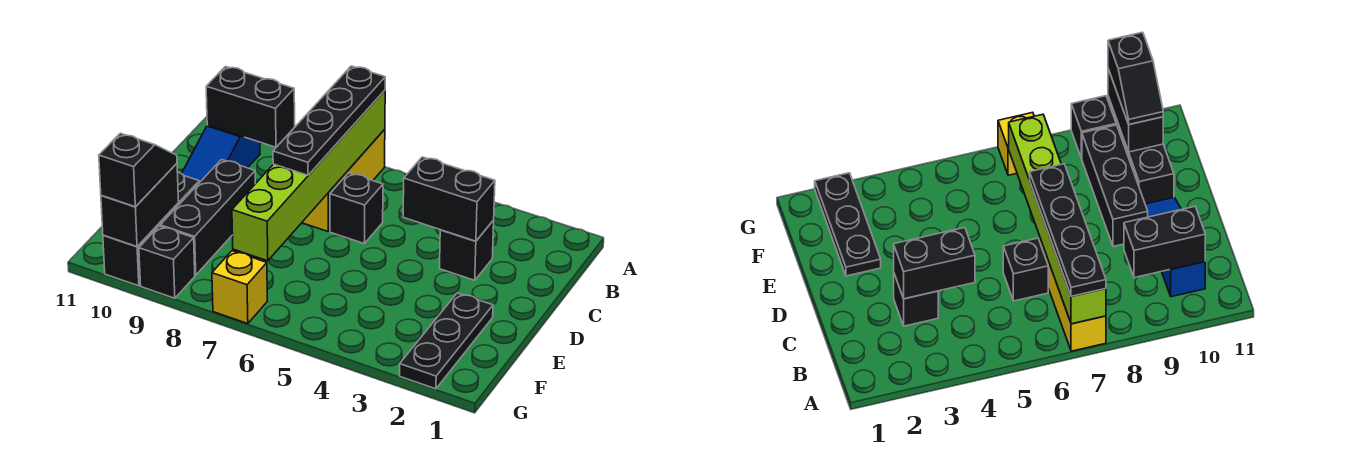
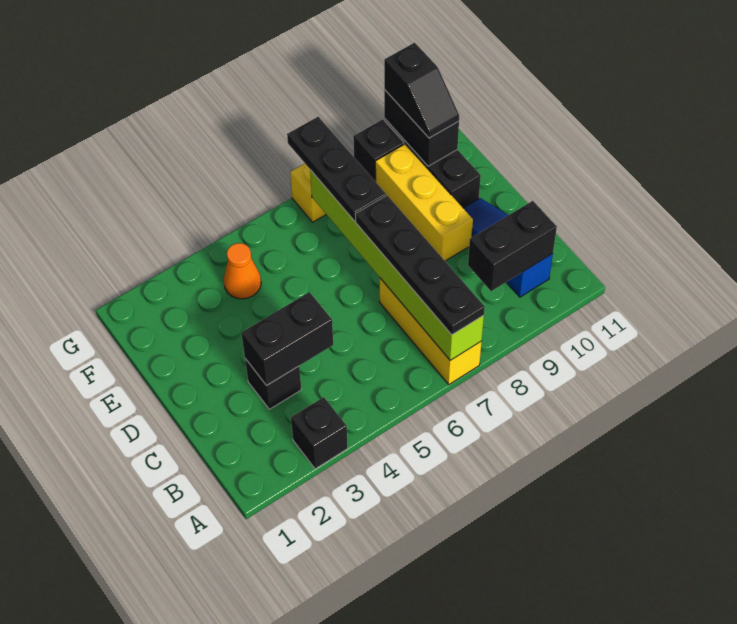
black brick C6 level 1 -> black brick A3 level 1
black brick D9:F9 level 1 -> yellow brick D9:F9 level 1
black plate E2:G2 level 1 -> black plate E7:G7 level 3
none -> orange cone F4 level 1

